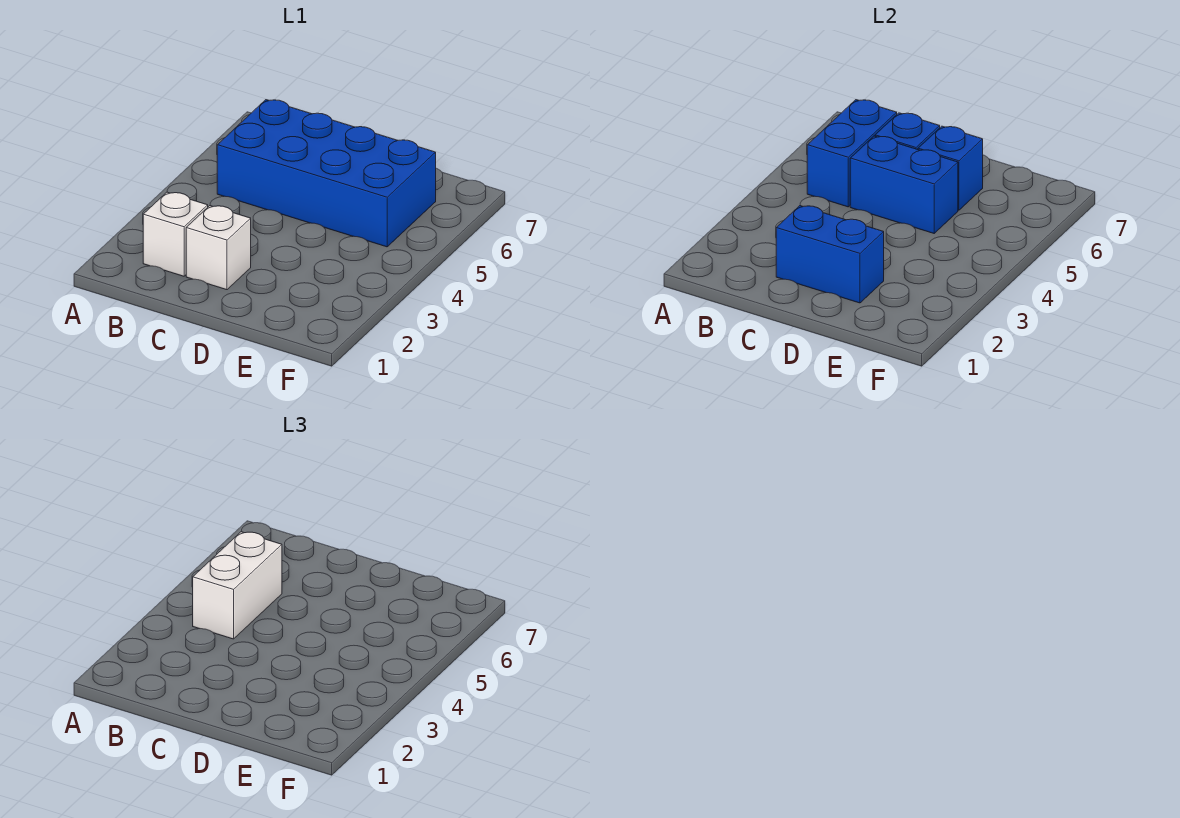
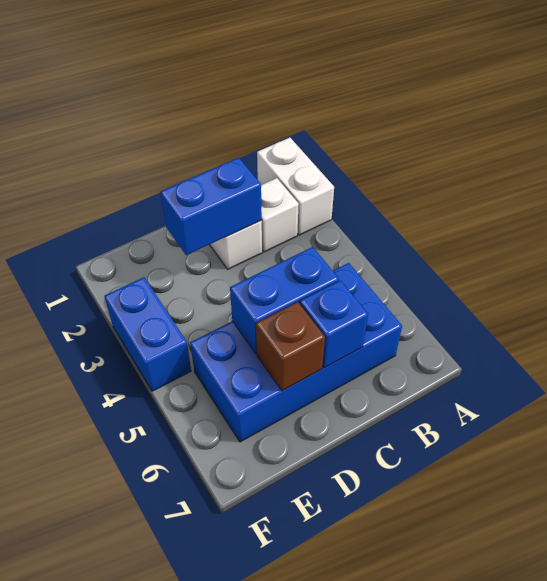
white brick B4:B5 level 3 -> white brick A1:A2 level 1
blue brick B5:B6 level 2 -> blue brick F3:F4 level 1
blue brick D6 level 2 -> brown brick D6 level 2

